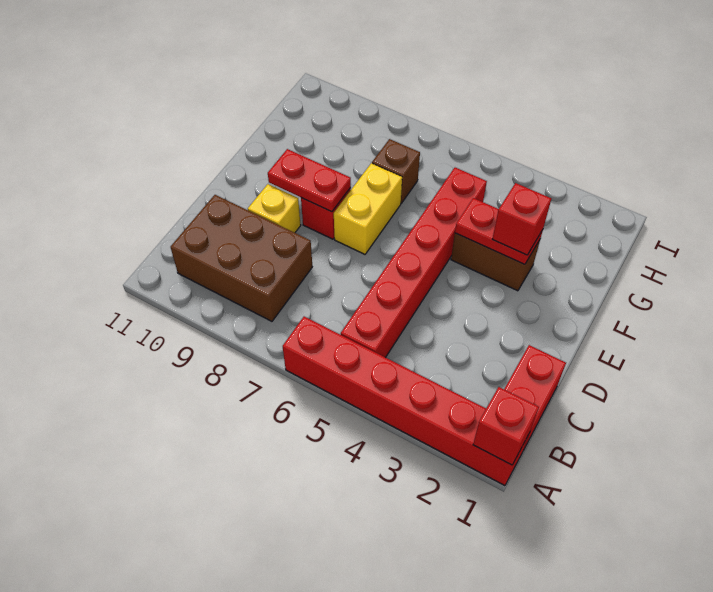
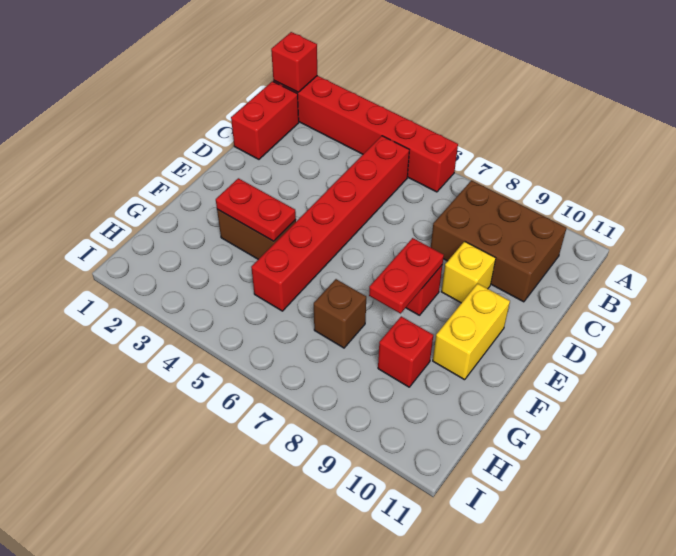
yellow brick E7:F7 level 1 -> yellow brick E10:F10 level 1
red plate E8:E9 level 2 -> red plate E8:F8 level 2
red brick F3 level 3 -> red brick G9 level 1

